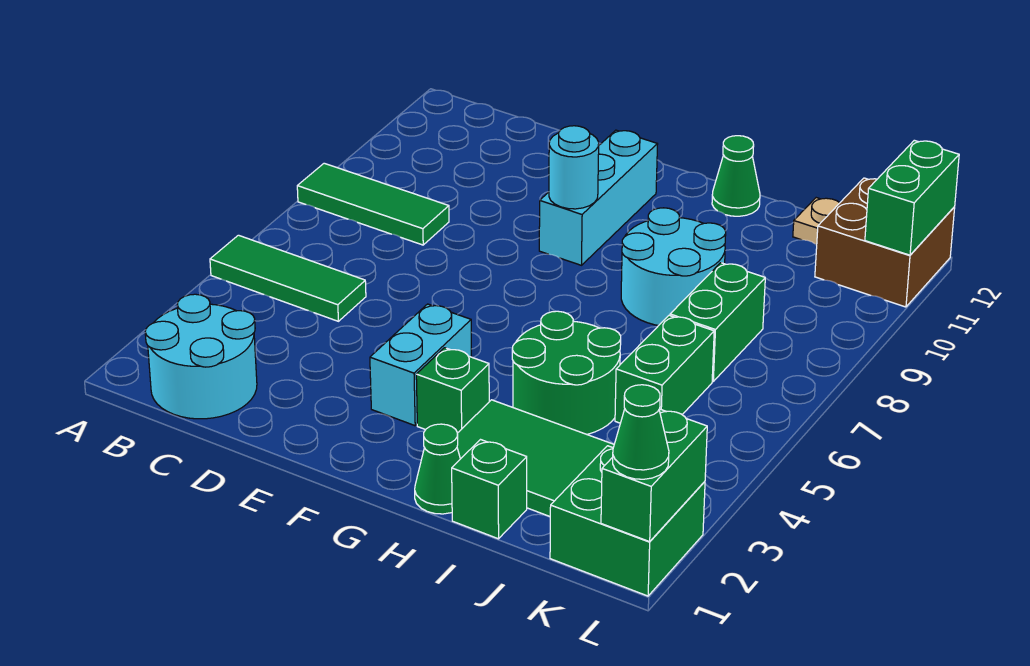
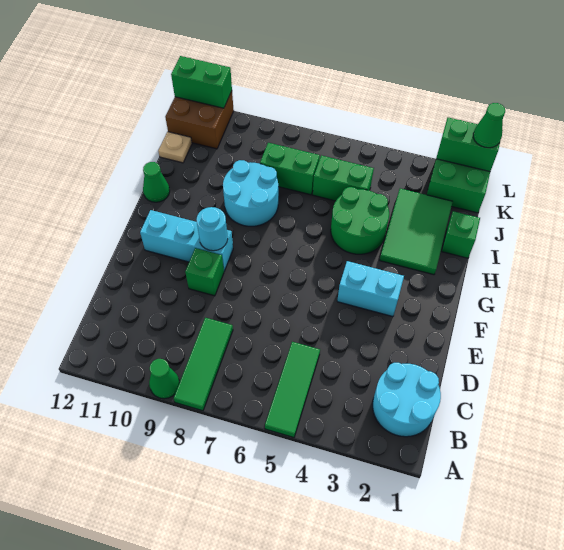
green brick G3 level 1 -> green brick E9 level 1
green cone H1 level 1 -> green cone A9 level 1

